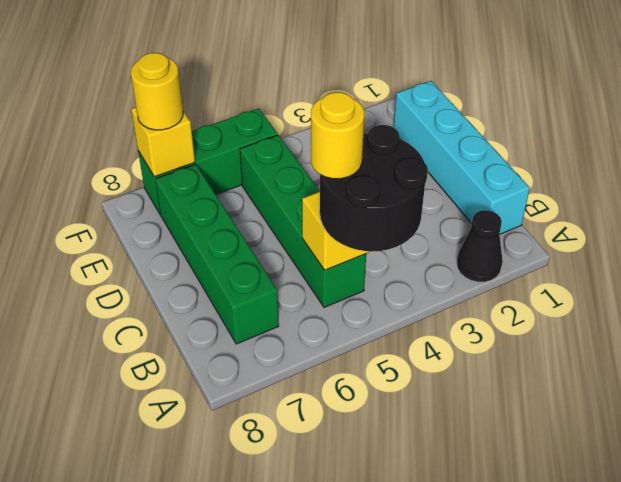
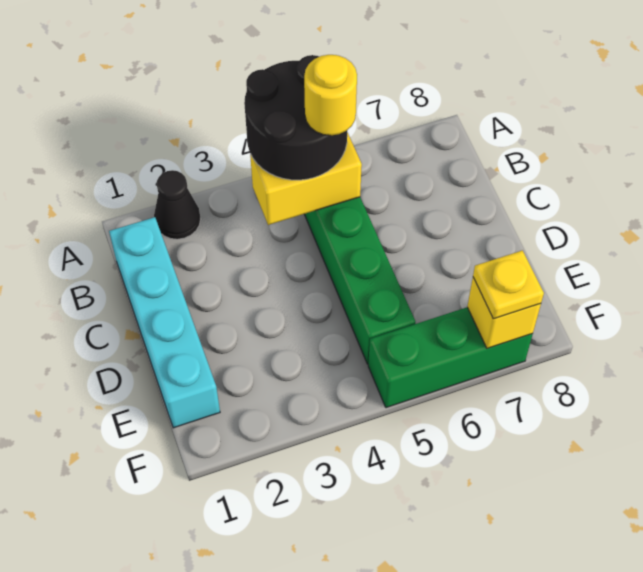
green brick B7:E7 level 1 -> none
yellow round brick F7 level 3 -> yellow plate F7 level 3

